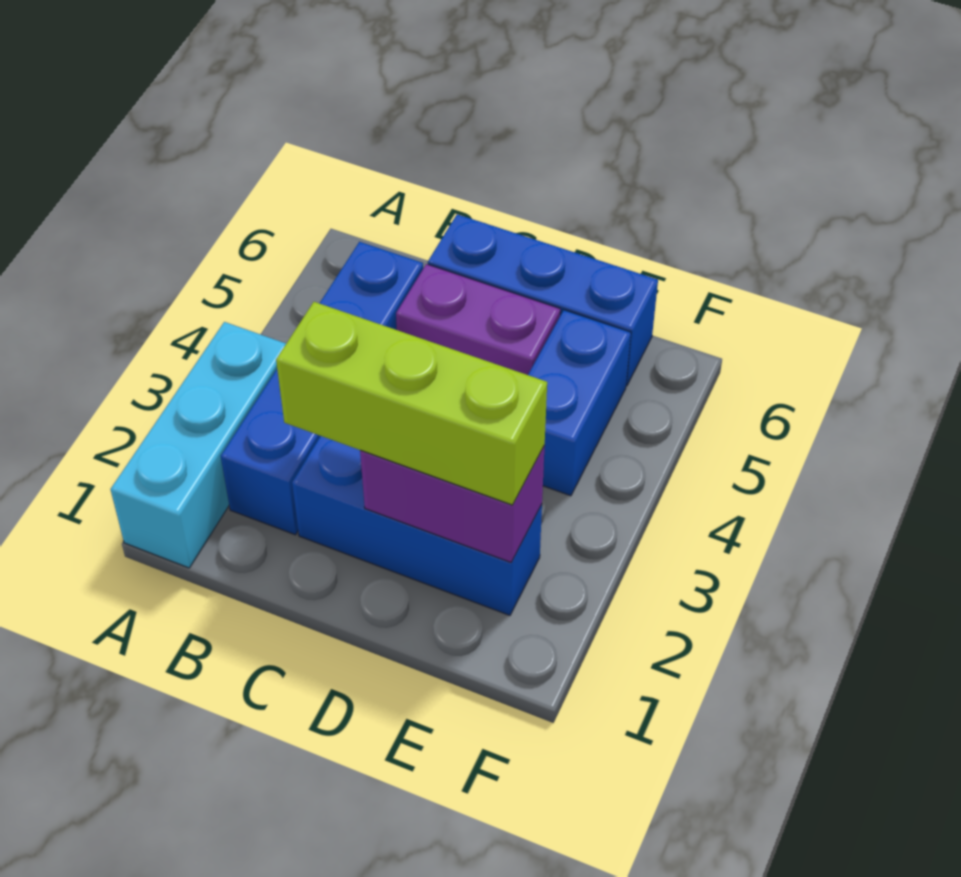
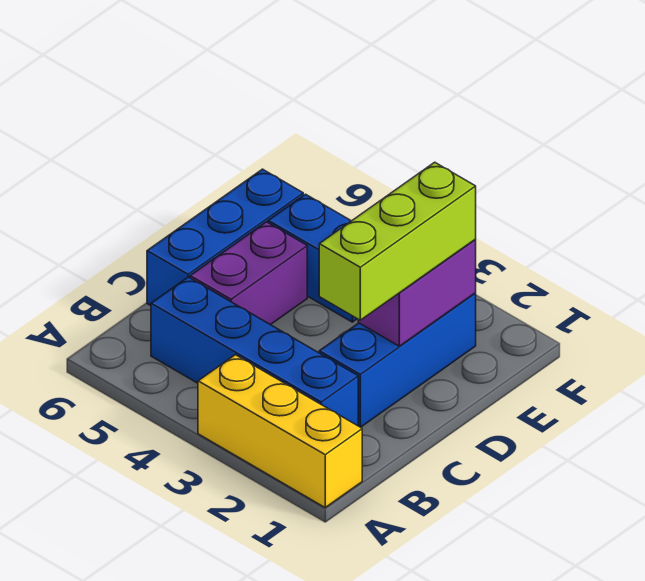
cyan brick A1:A3 level 1 -> yellow brick A1:A3 level 1

